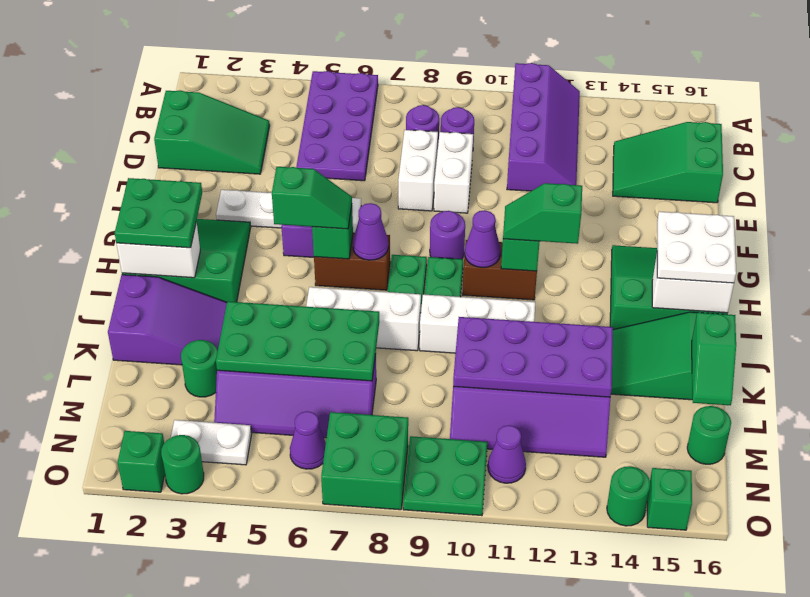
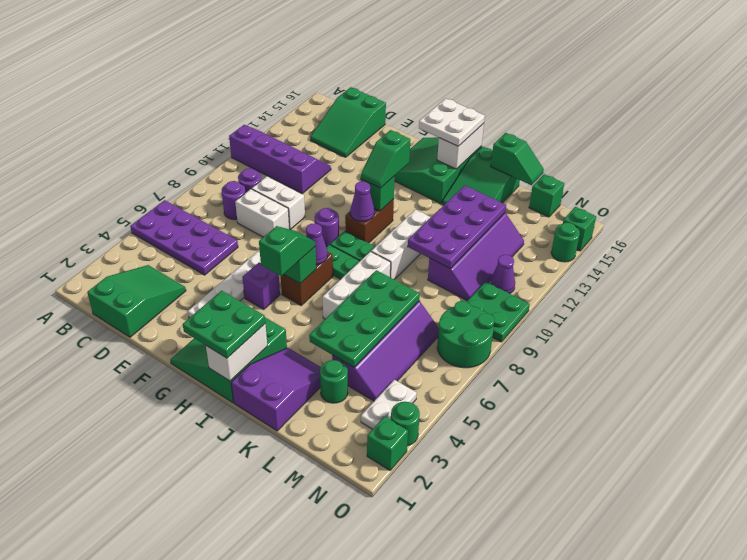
green round brick M16 level 1 -> green brick M16 level 1
purple cone N6 level 1 -> none
green brick N7:O8 level 1 -> green round brick N7:O8 level 1

